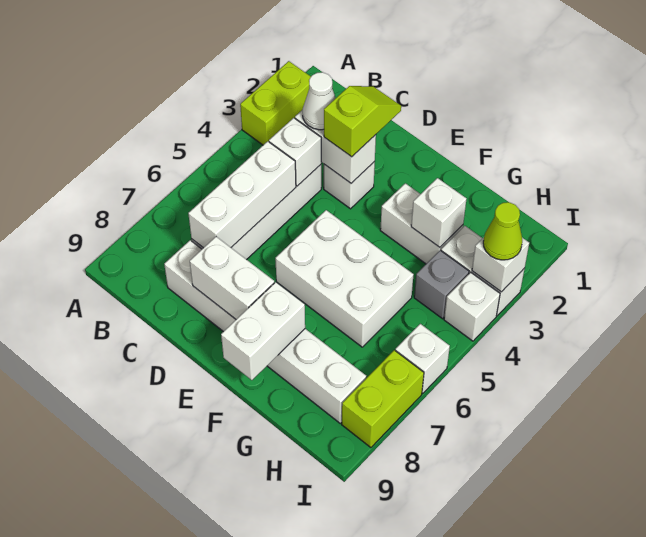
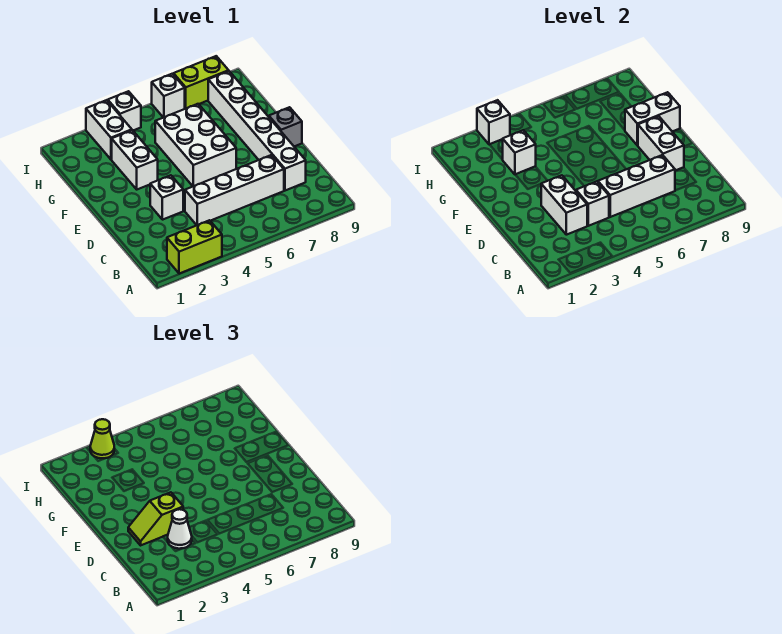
grey brick H4 level 1 -> grey brick E9 level 1

